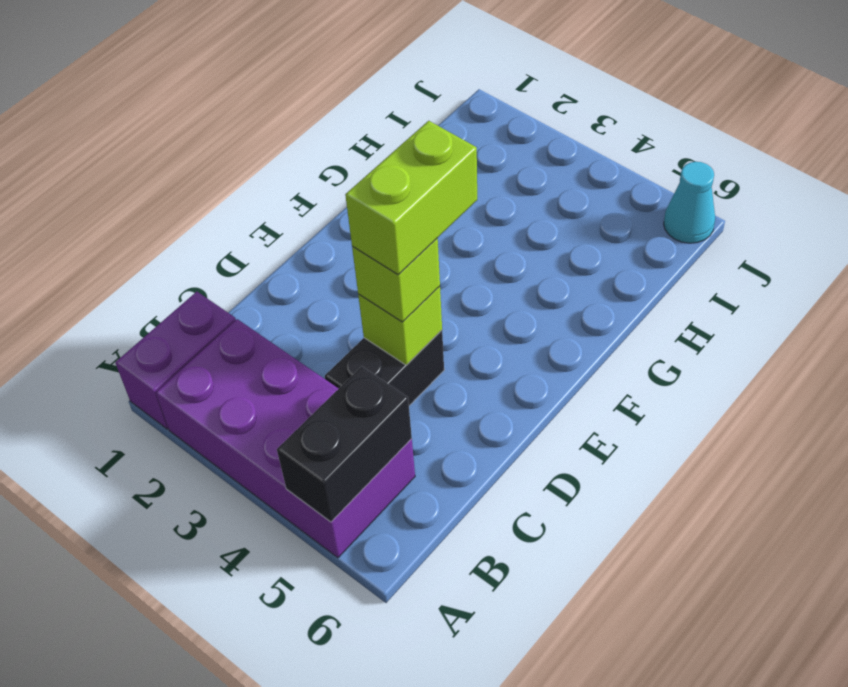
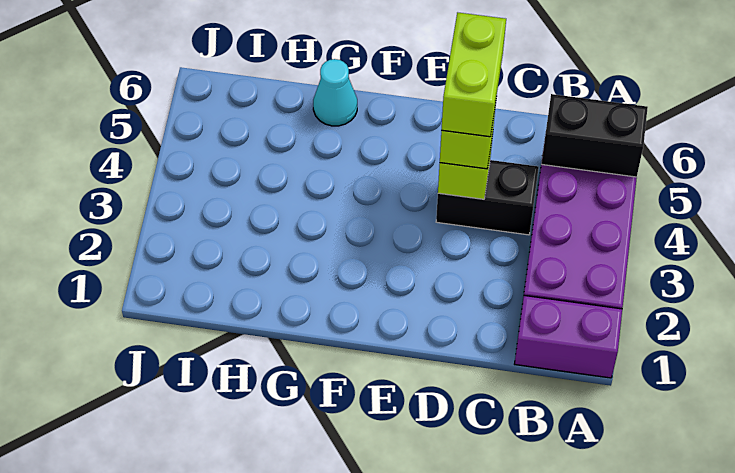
lime brick D4:E4 level 4 -> lime brick D4:D5 level 4
cyan cone J6 level 1 -> cyan cone G6 level 1

